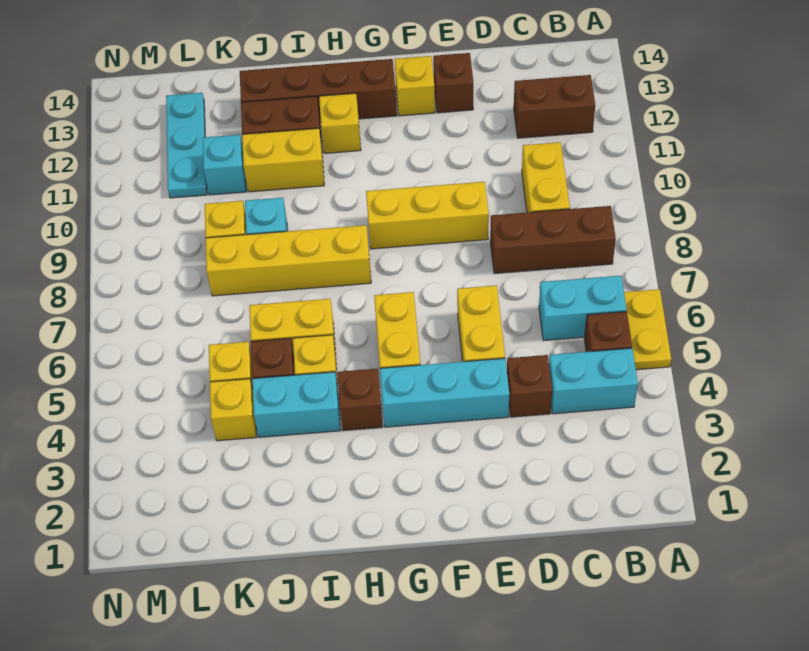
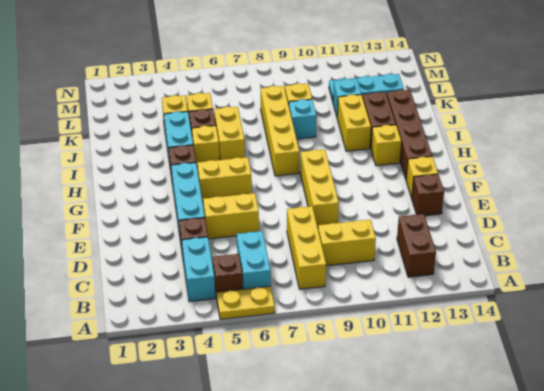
brown brick B8:D8 level 1 -> yellow brick B8:D8 level 1

